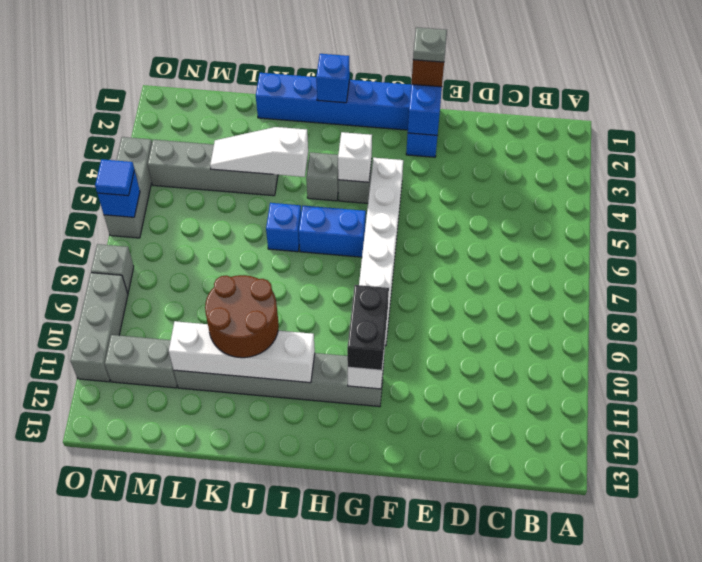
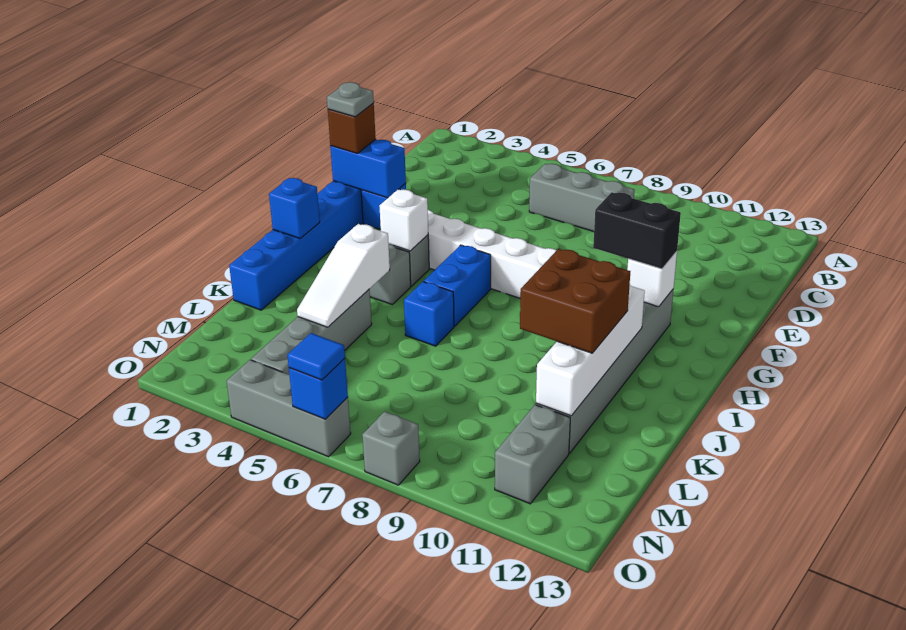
brown round brick J10:K11 level 3 -> brown brick J10:K11 level 3
grey brick O9:O11 level 1 -> grey brick C6:C8 level 1

